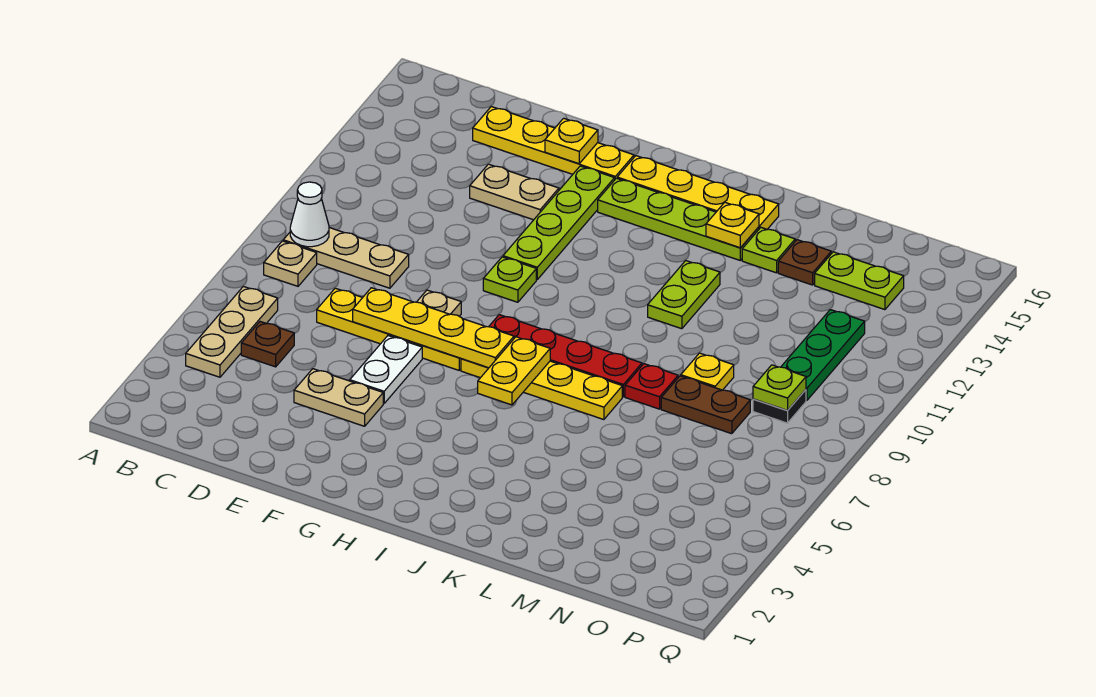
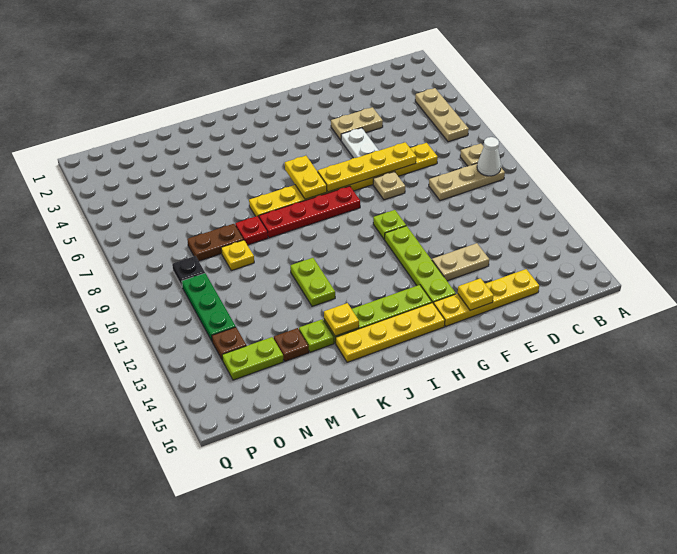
brown plate C5 level 1 -> brown plate O13 level 1
lime plate O9 level 2 -> none

